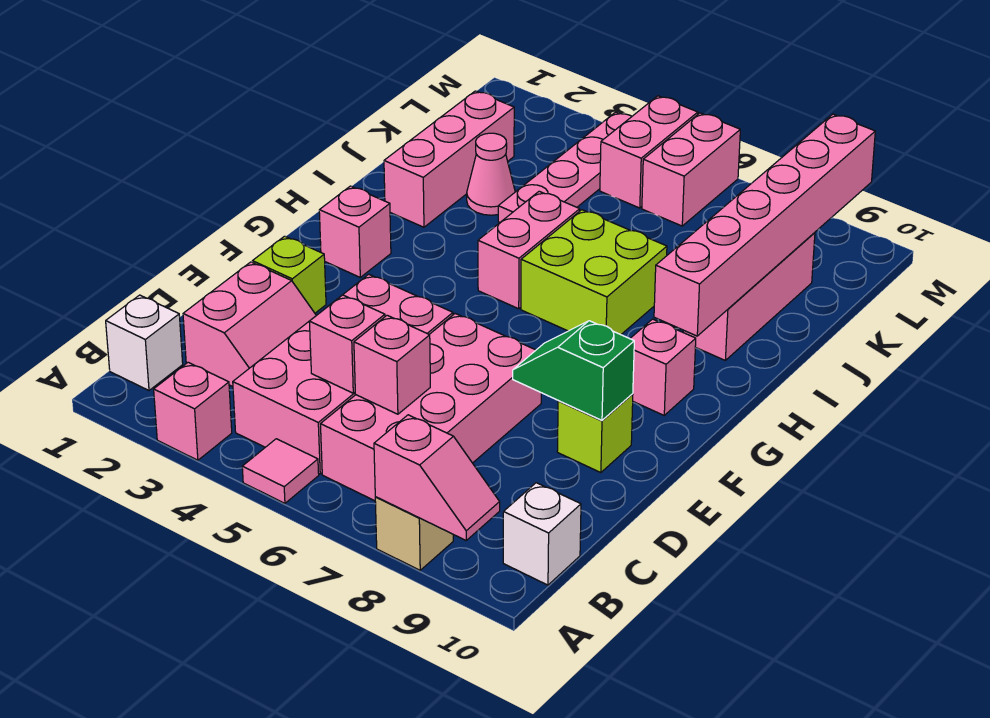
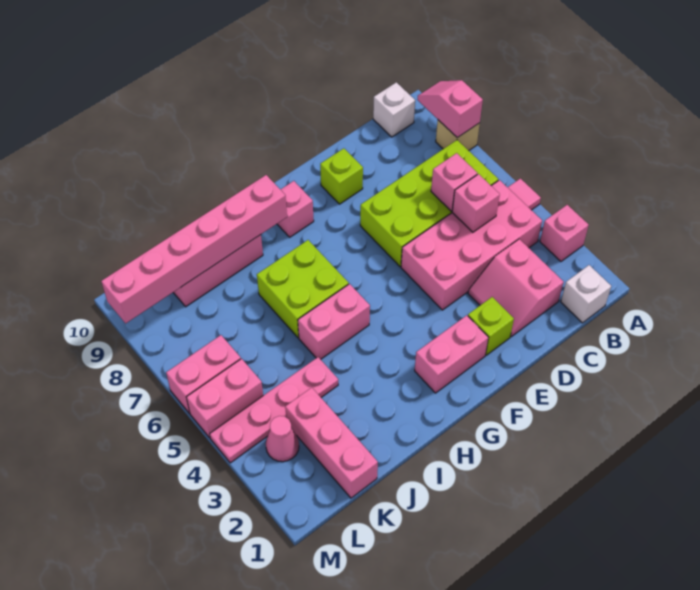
pink brick B6:E7 level 1 -> lime brick B6:E7 level 1
pink slope C2:D3 level 1 top 2 -> pink slope C2:D3 level 1 top C
green slope E8:E9 level 2 top 9 -> none
pink brick G2 level 1 -> pink brick F2:G2 level 1
pink brick I2:K2 level 1 -> pink brick K1:K3 level 1
pink cone J3 level 1 -> pink cone L3 level 1

